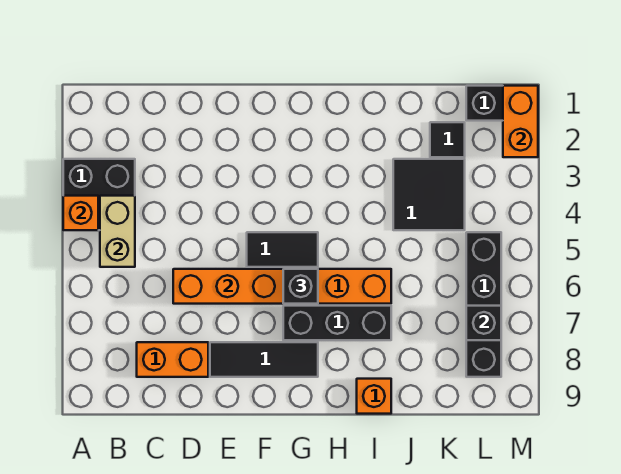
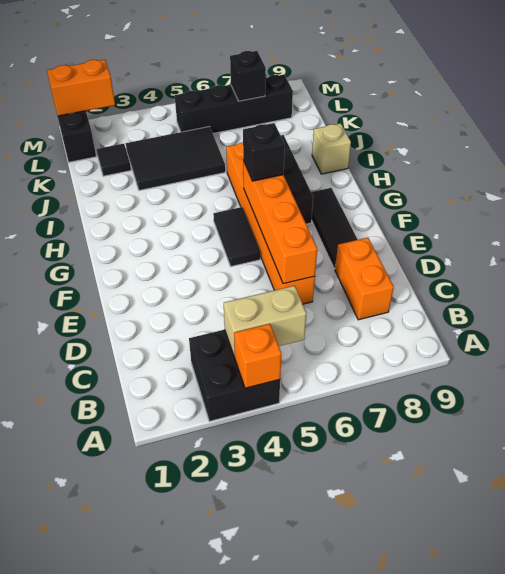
orange brick I9 level 1 -> tan brick I9 level 1
black tile J3:K4 level 1 -> black tile J3:K5 level 1

